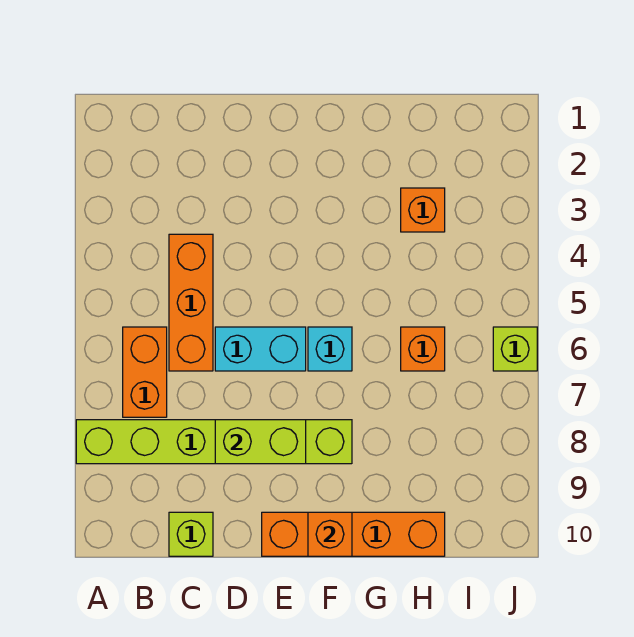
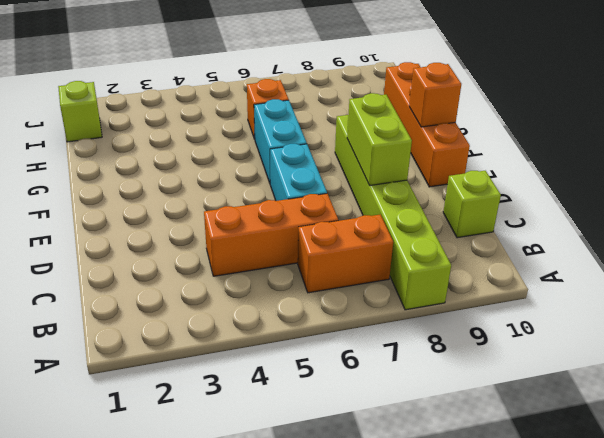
cyan brick F6 level 1 -> cyan brick F6:G6 level 1
orange brick H3 level 1 -> none
lime brick J6 level 1 -> lime brick I1 level 1

